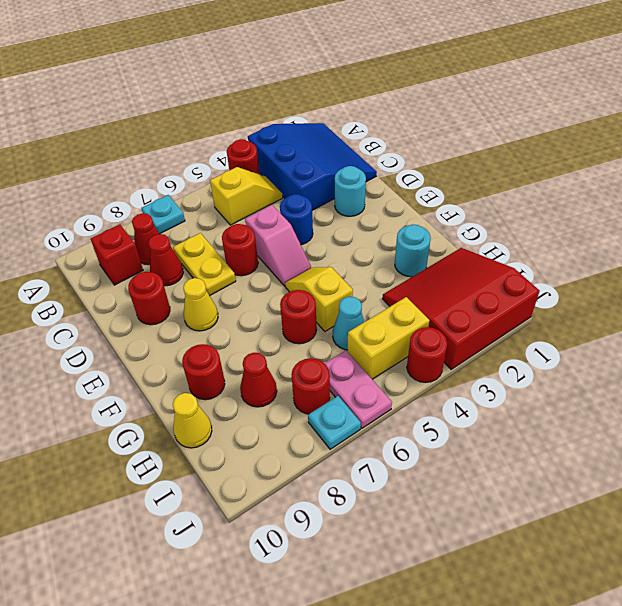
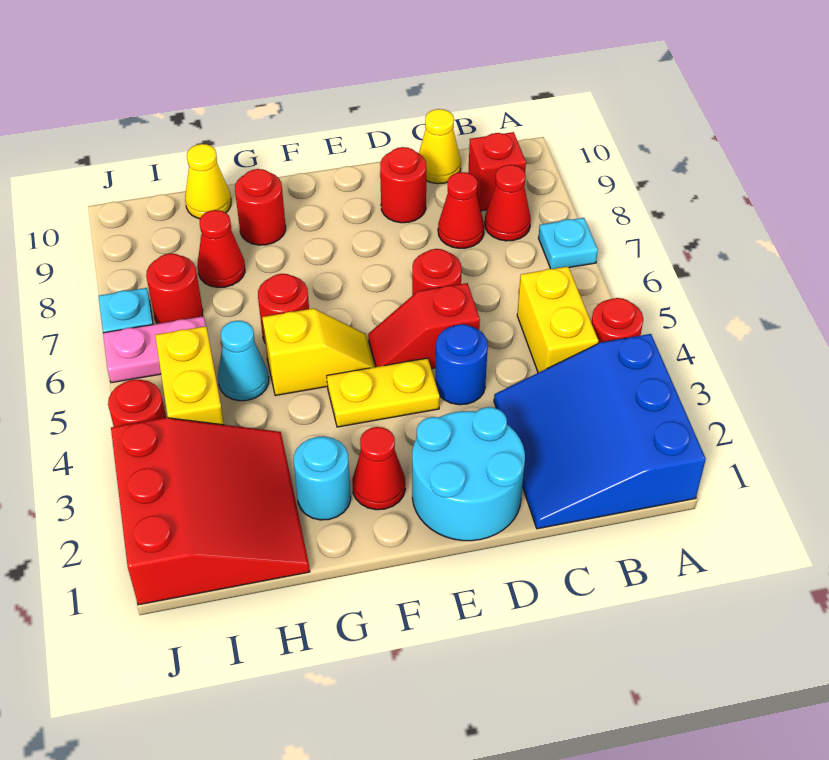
blue slope A1:C3 level 1 top 3 -> blue slope A1:C3 level 1 top A
yellow slope B4:B5 level 1 top 5 -> yellow brick B4:B5 level 1
yellow plate C7:D7 level 1 -> yellow plate E4:F4 level 1
cyan round brick D2 level 1 -> cyan round brick D1:E2 level 1
pink slope D5:E5 level 1 top D -> red slope D5:E5 level 1 top D
yellow cone E8 level 1 -> yellow cone C10 level 1
none -> red cone F2 level 1

